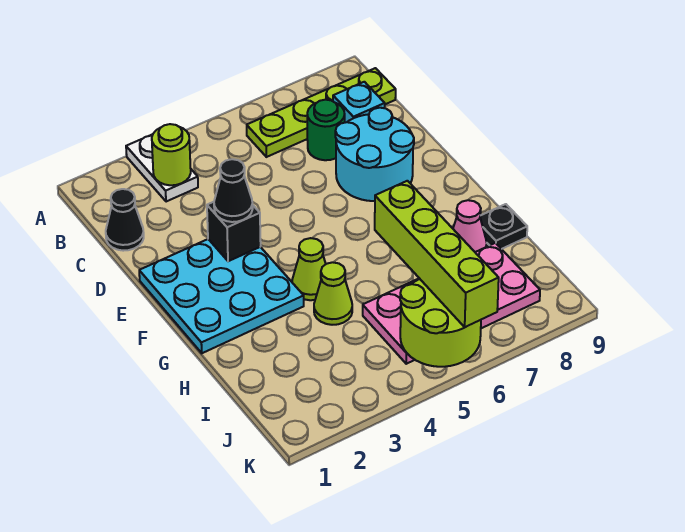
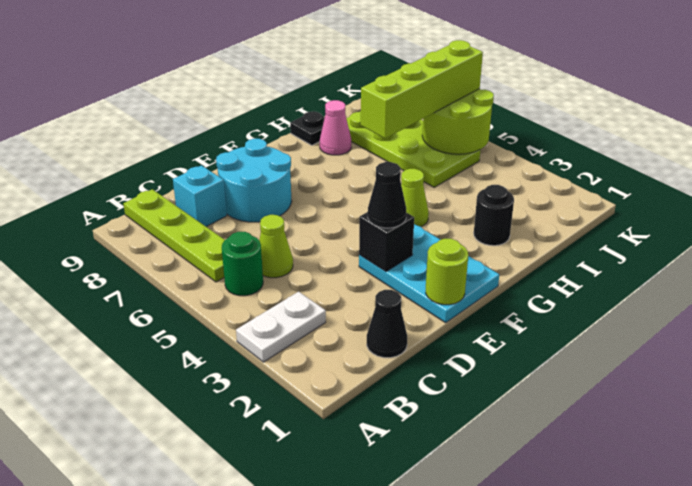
lime round brick B3 level 2 -> lime round brick E1 level 2
green round brick C7 level 1 -> green round brick B5 level 1
cyan plate E1:G3 level 1 -> cyan plate E1:F3 level 1
none -> black round brick H2 level 1
lime cone H4 level 1 -> lime cone C5 level 1
pink plate I5:J8 level 1 -> lime plate I5:J8 level 1

